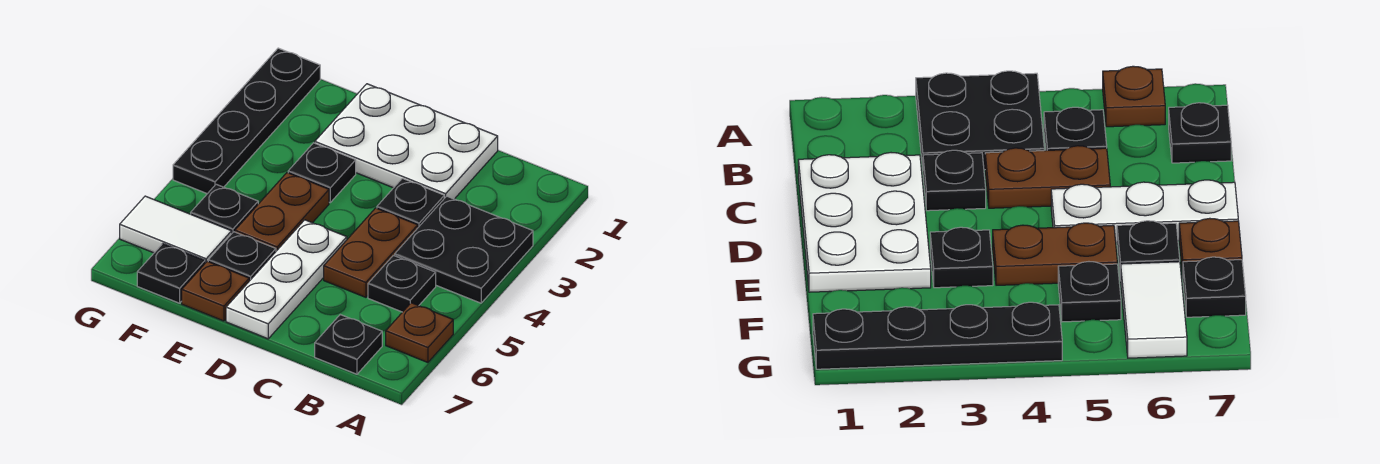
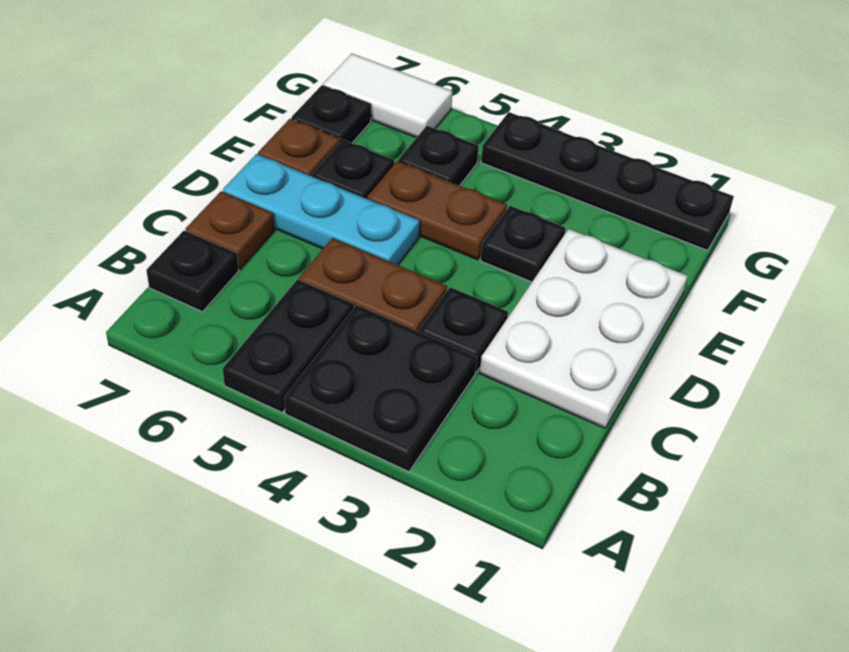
brown plate A6 level 1 -> brown plate C7 level 1
black plate B5 level 1 -> black plate A5:B5 level 1
white plate D5:D7 level 1 -> cyan plate D5:D7 level 1
white tile F6:G6 level 1 -> white tile G6:G7 level 1

